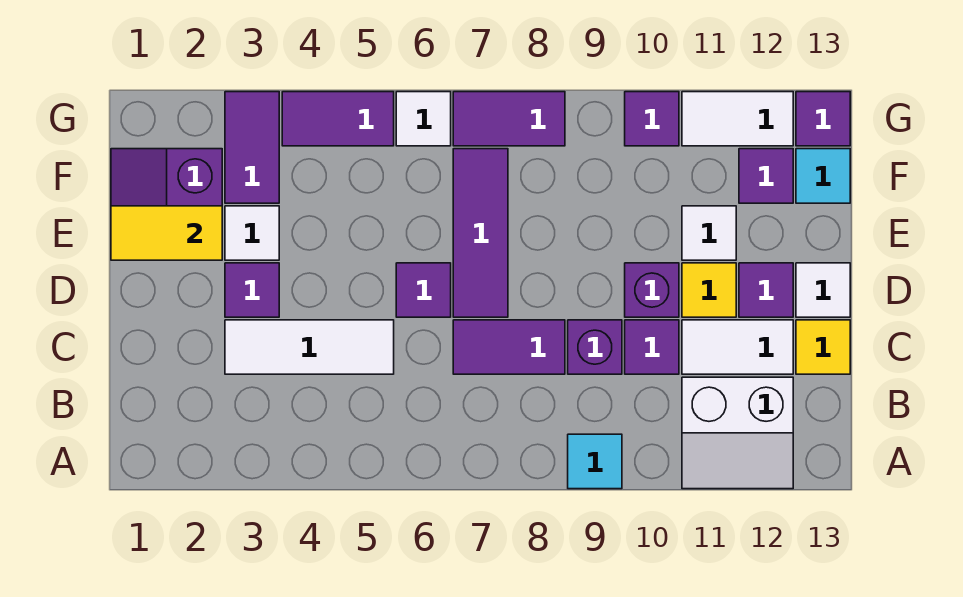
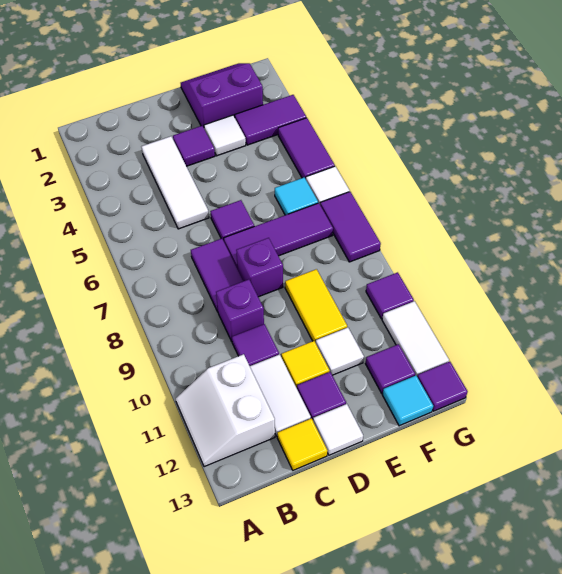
cyan tile A9 level 1 -> cyan tile F6 level 1
purple brick D10 level 1 -> purple brick D8 level 1
yellow tile E1:E2 level 2 -> yellow tile E9:E10 level 1

